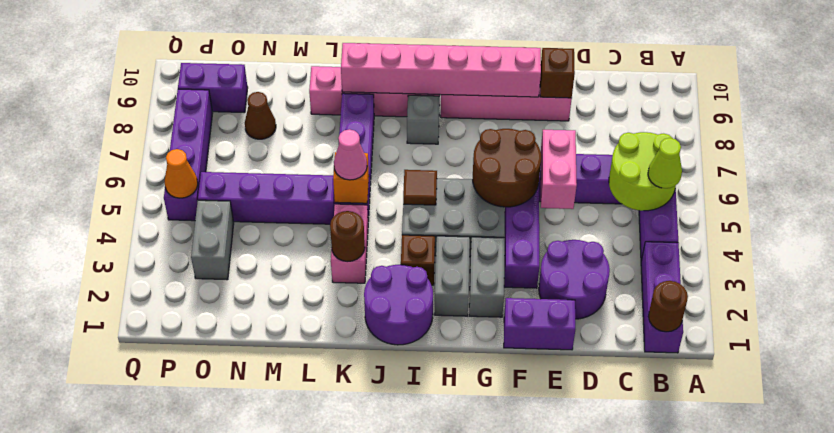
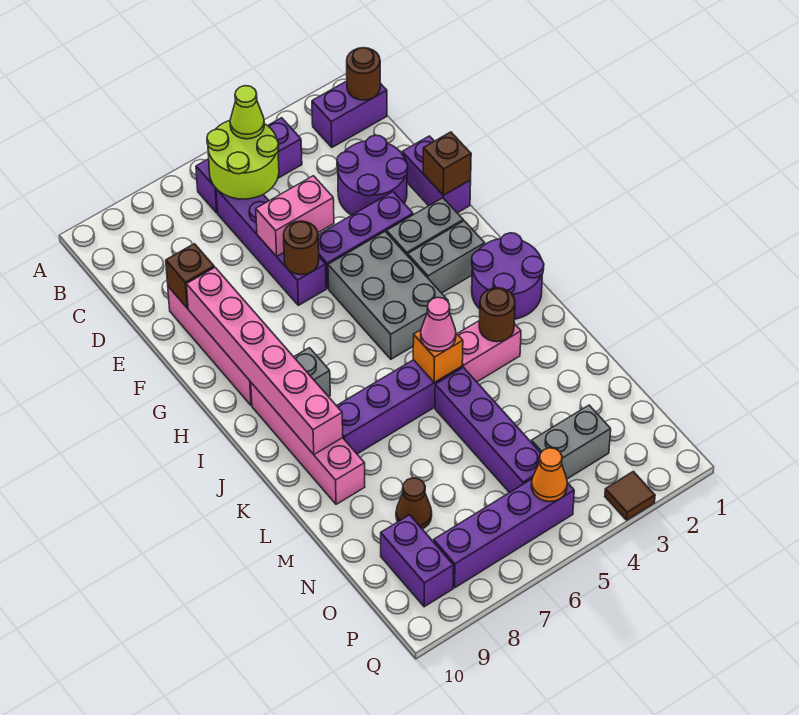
purple brick B1:B3 level 1 -> purple brick B1:B2 level 1
brown round brick F5:G6 level 2 -> brown round brick F6 level 2
brown brick I3 level 1 -> brown brick F1 level 2
brown tile I5 level 2 -> brown tile Q3 level 1

